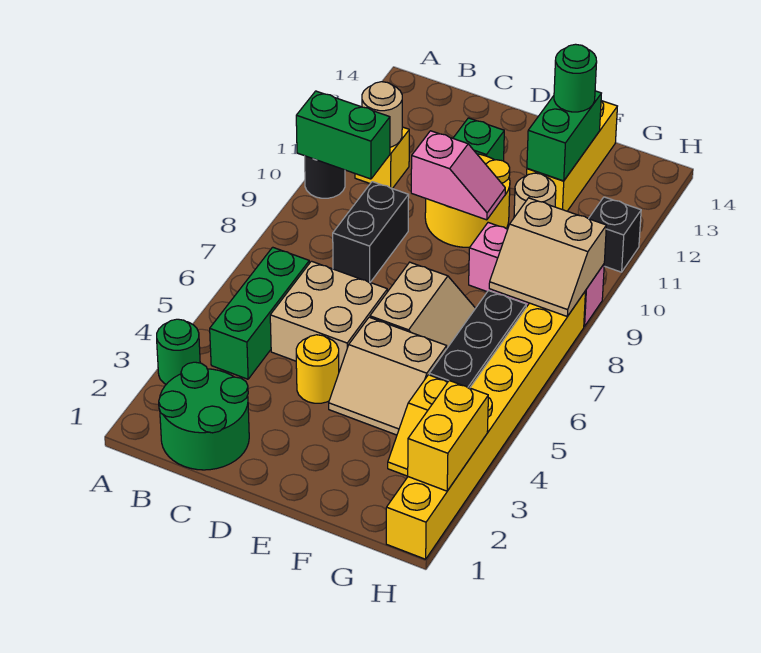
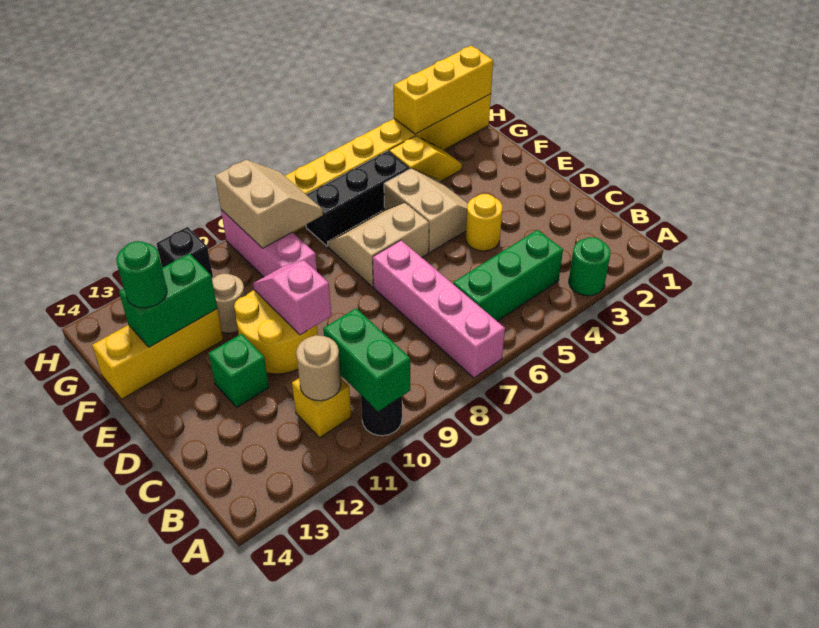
none -> pink brick A7:D7 level 1
green round brick B1:C2 level 1 -> none
tan brick C5:D6 level 1 -> none
black brick C8:C9 level 1 -> none
yellow brick H2:H3 level 2 -> yellow brick H1:H3 level 2

